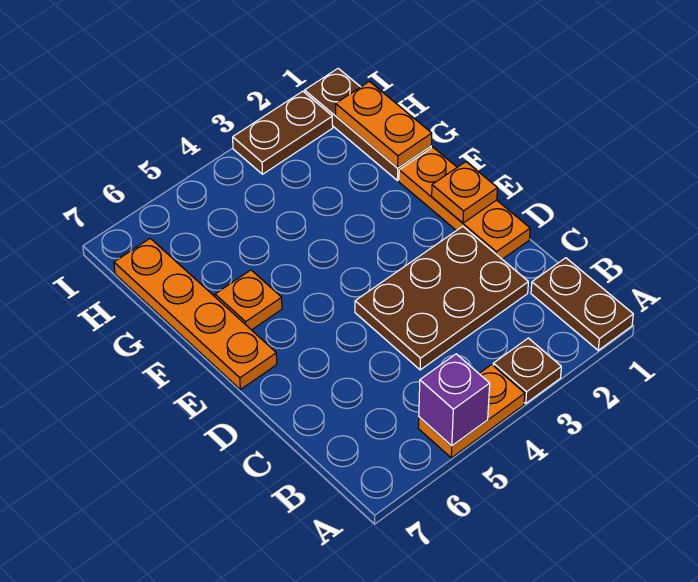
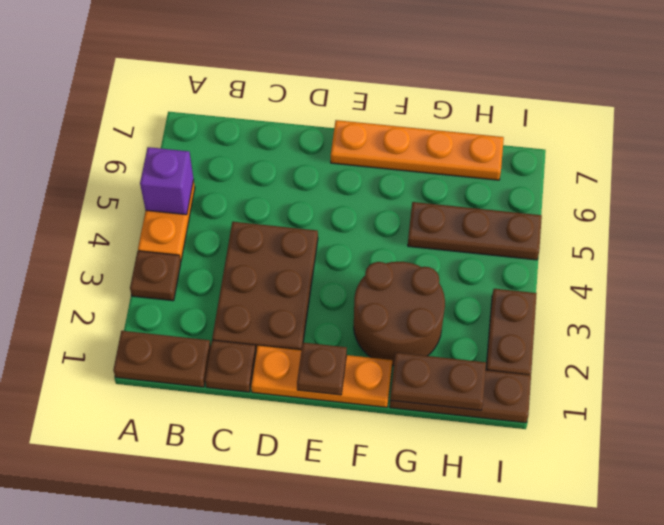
none -> brown plate C1 level 1
orange plate E1 level 2 -> brown plate E1 level 2
none -> brown round brick F2:G3 level 1
orange plate F6 level 1 -> none
orange plate G1:H1 level 2 -> brown plate G1:H1 level 2
none -> brown plate G5:I5 level 1

